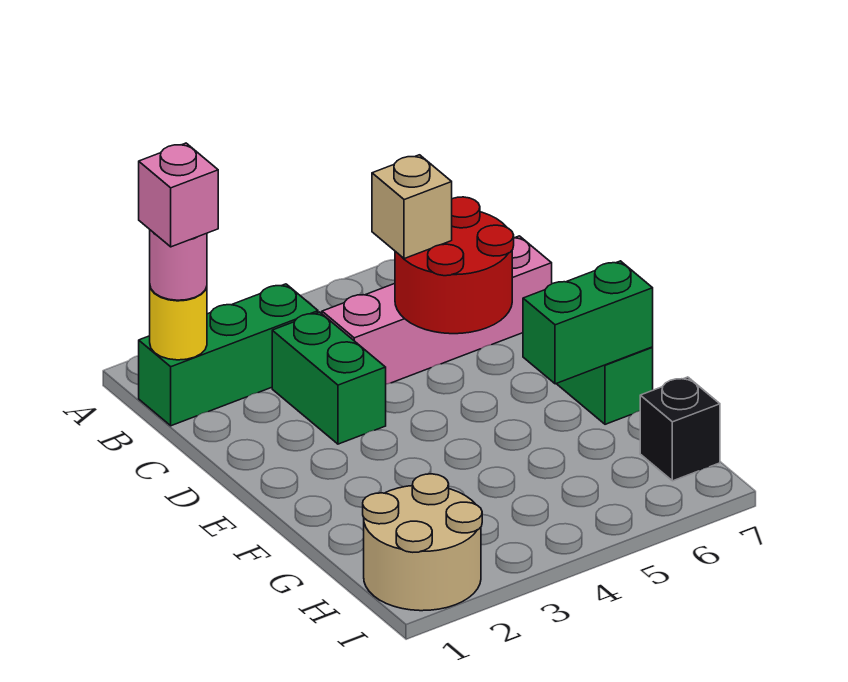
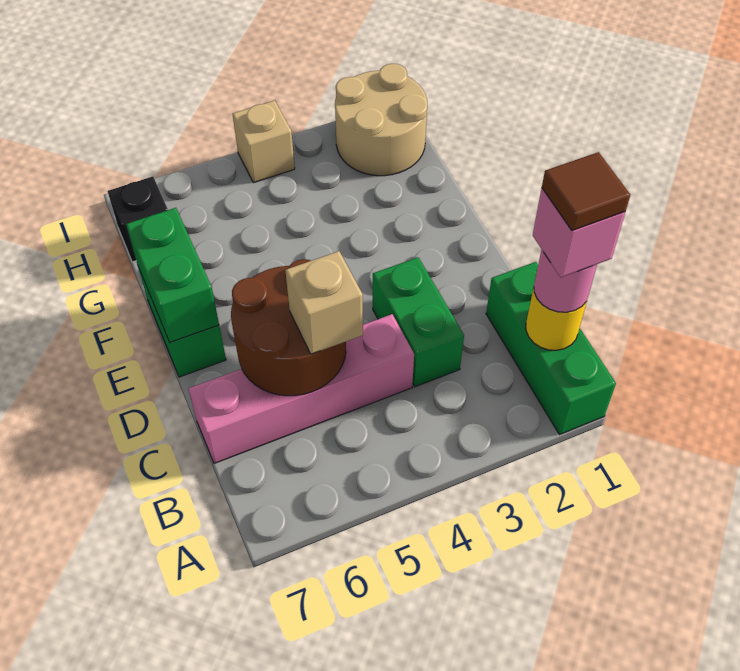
green brick B1:B3 level 1 -> green brick A1:C1 level 1
none -> brown tile B1 level 5
red round brick C5:D6 level 2 -> brown round brick C5:D6 level 2
green brick F6:F7 level 2 -> green brick E7:F7 level 2
none -> tan brick I4 level 1

